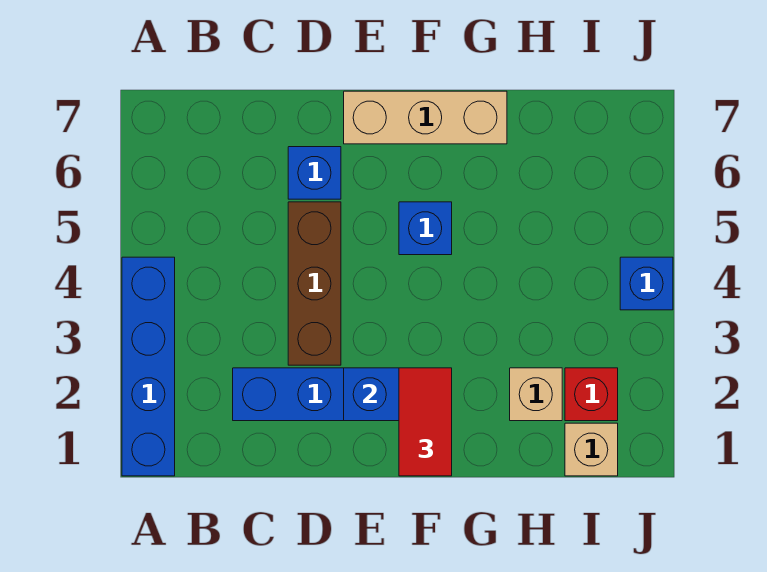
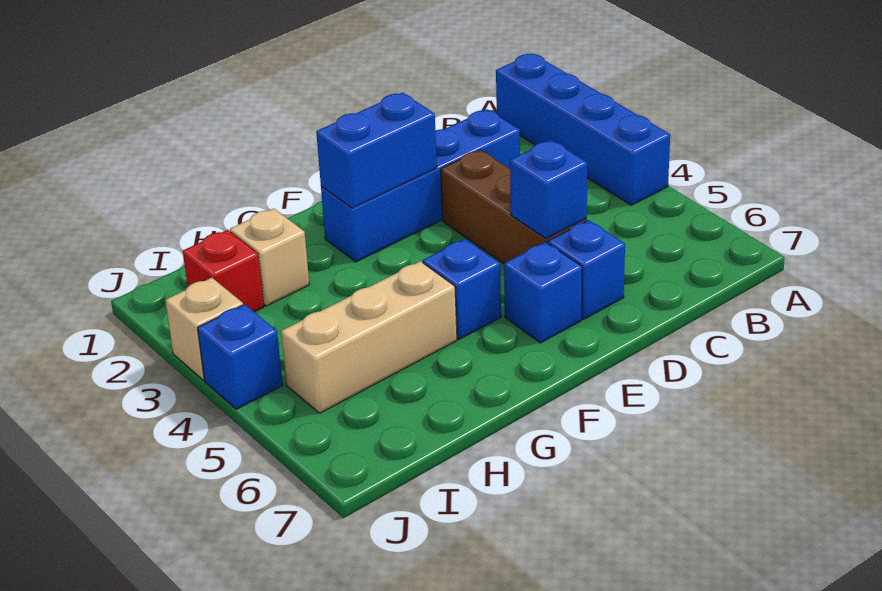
none -> blue brick D5 level 2
none -> blue brick E6 level 1
tan brick E7:G7 level 1 -> tan brick G5:I5 level 1
red tile F1:F2 level 3 -> none
tan brick I1 level 1 -> tan brick J3 level 1

